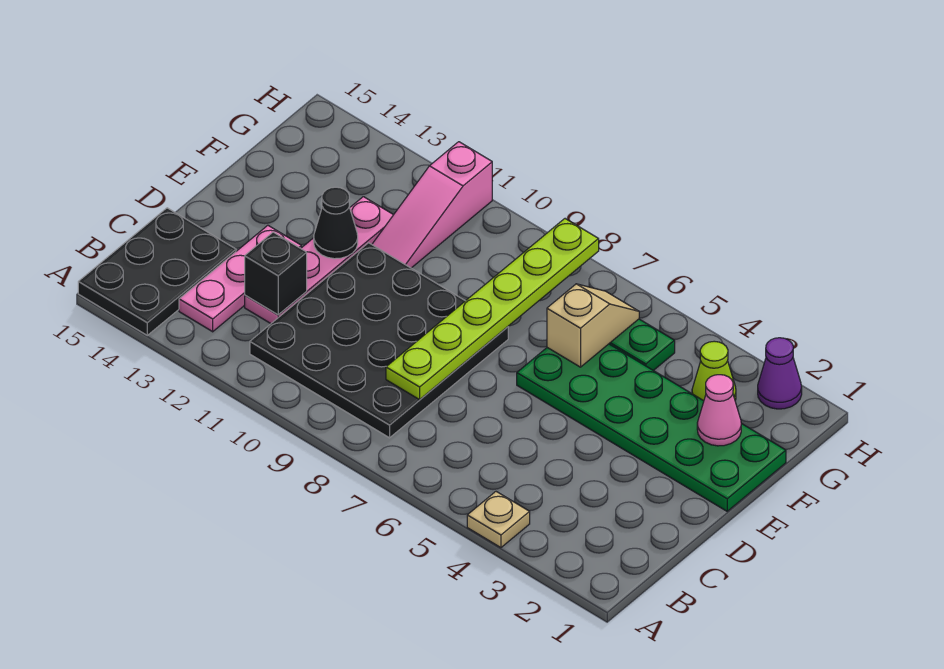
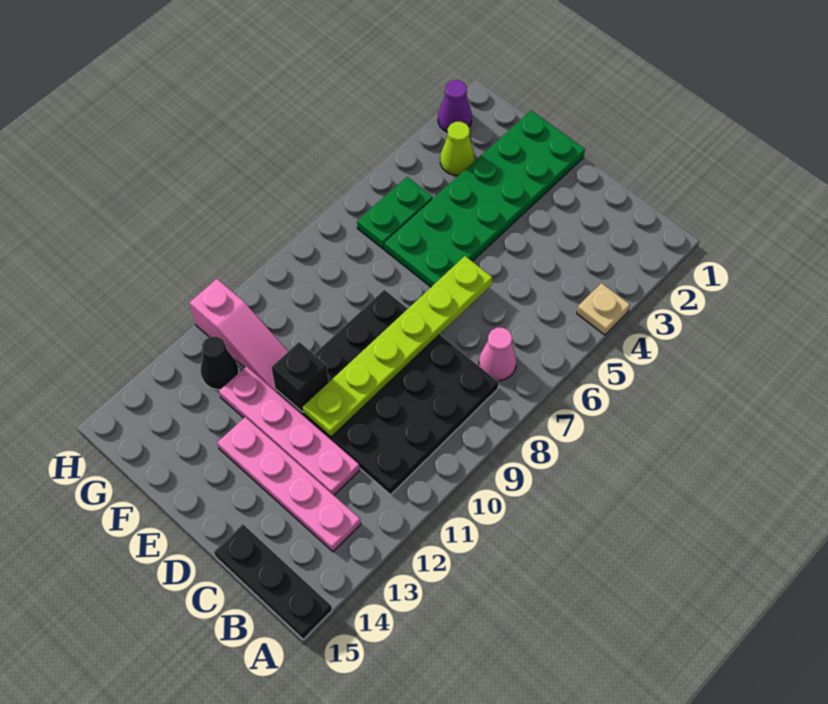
black plate A14:C15 level 1 -> black plate A15:C15 level 1
pink plate B13:D13 level 1 -> pink plate B13:E13 level 1
lime plate C8:H8 level 2 -> lime plate D6:D11 level 2
black brick C12 level 2 -> black brick E11 level 2
black cone E12 level 2 -> black cone G12 level 1
pink cone F2 level 2 -> pink cone B7 level 1
tan slope F6:G6 level 2 top F -> none

